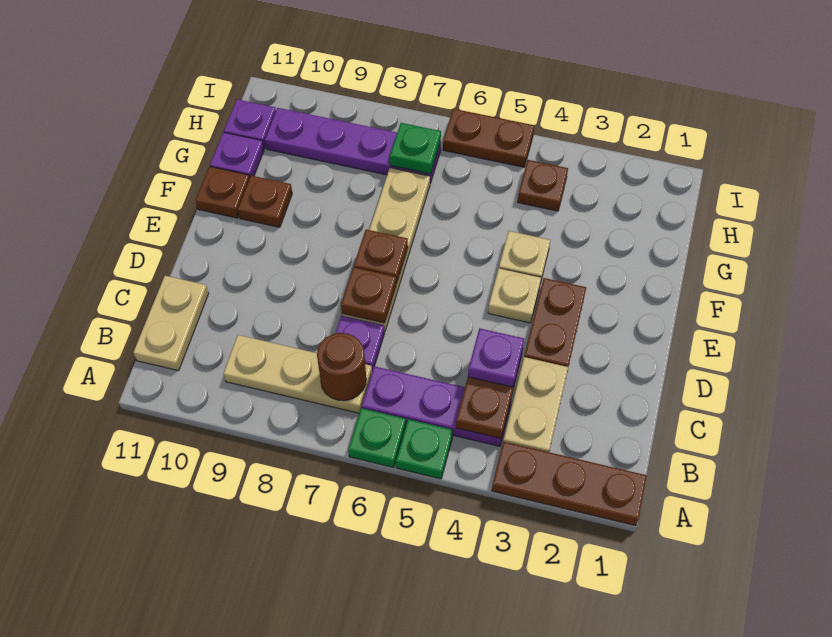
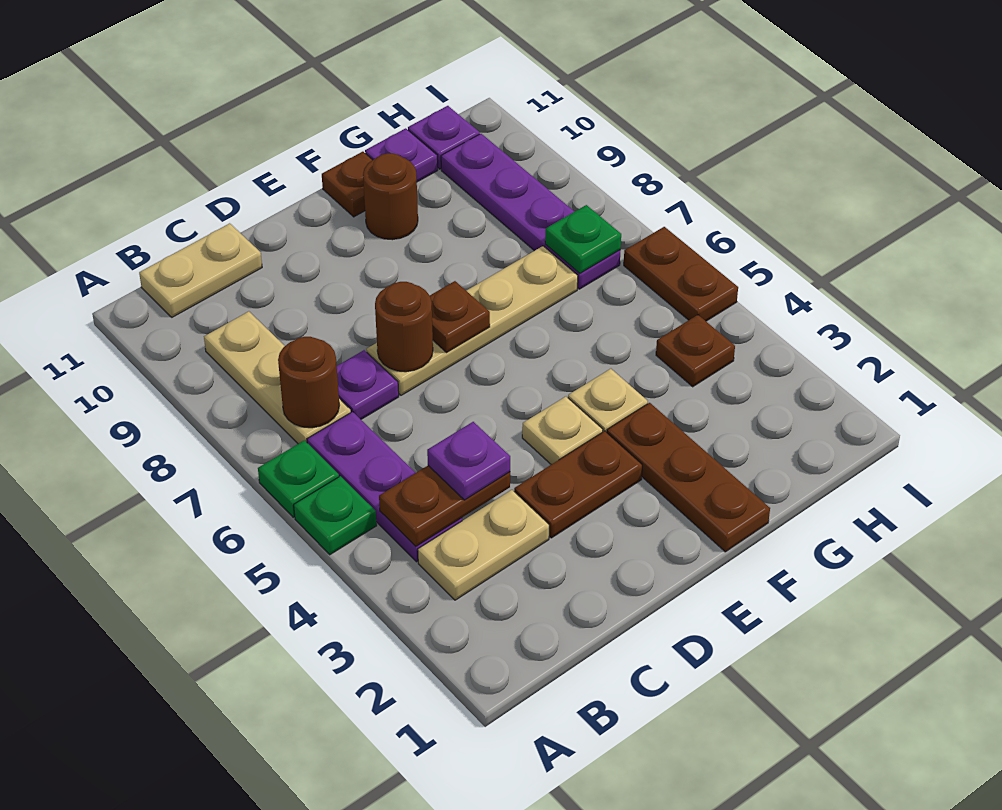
brown plate A1:A3 level 1 -> brown plate F1:F3 level 1
brown plate D7 level 2 -> brown round brick D7 level 2
brown plate F10 level 1 -> brown round brick F10 level 1

